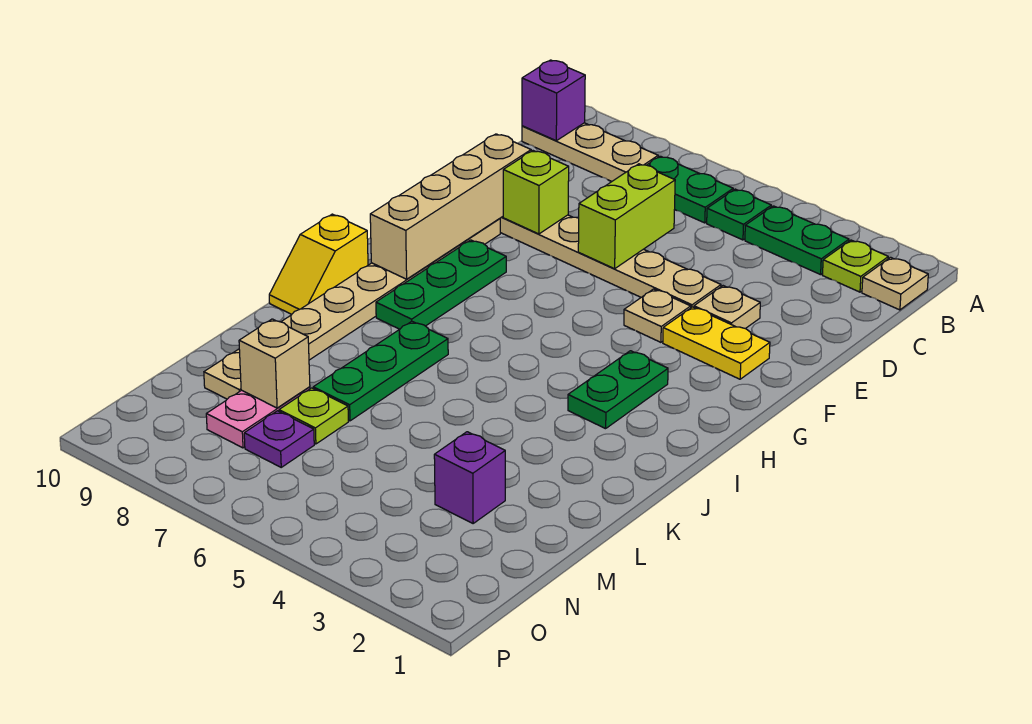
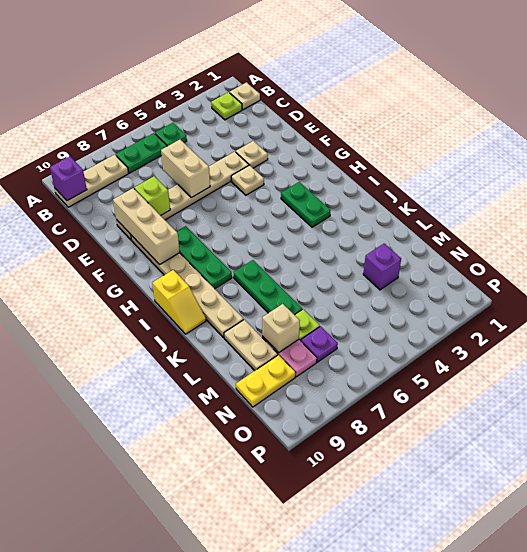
green plate B3:B4 level 1 -> none
lime brick D6:E6 level 2 -> tan brick D6:E6 level 2
tan brick E9:H9 level 2 -> tan brick E9:G9 level 2
yellow plate F2:F3 level 1 -> yellow plate N9:N10 level 1

